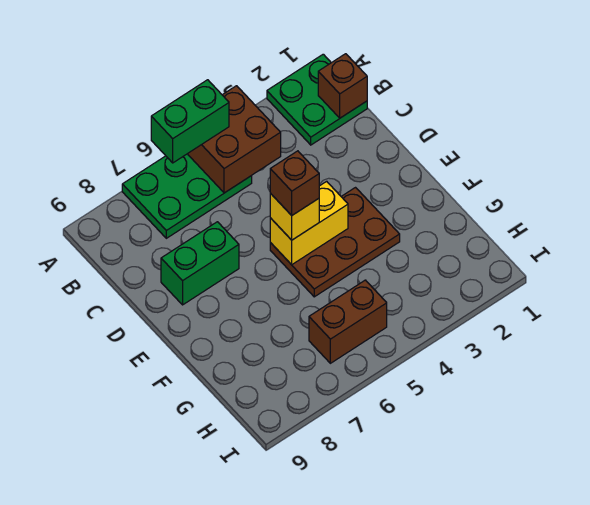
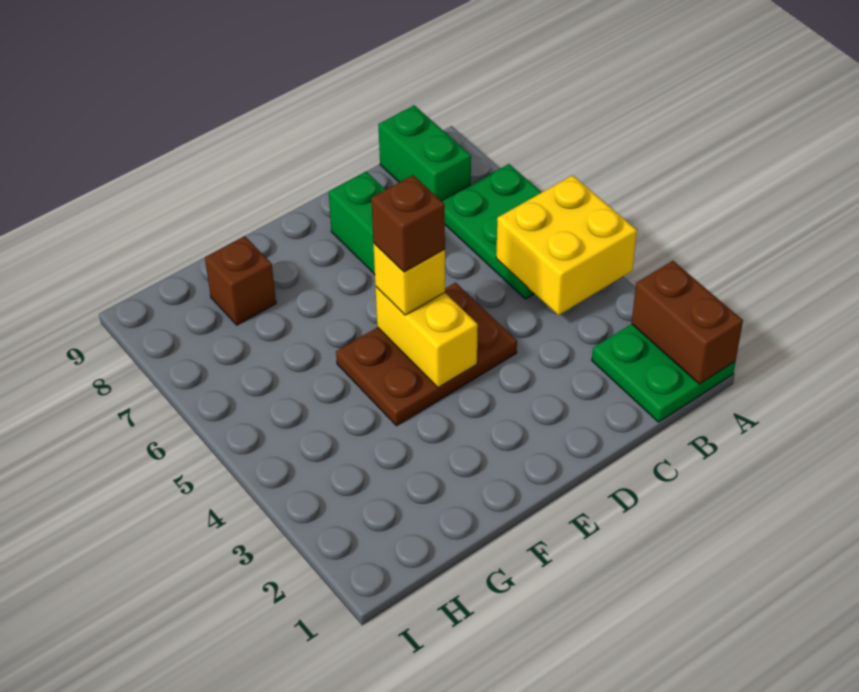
brown brick A4:B5 level 2 -> yellow brick A4:B5 level 2
green brick A5:A6 level 3 -> green brick B8:B9 level 1
brown brick B1 level 2 -> brown brick G8 level 1
brown plate E3:F5 level 1 -> brown plate D4:F5 level 1
brown brick H5:H6 level 1 -> brown brick A1:A2 level 2

